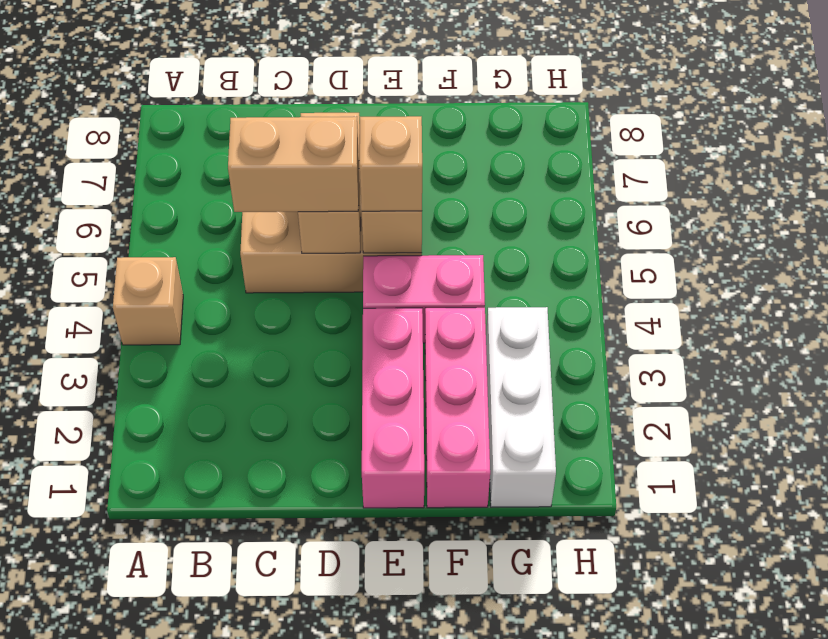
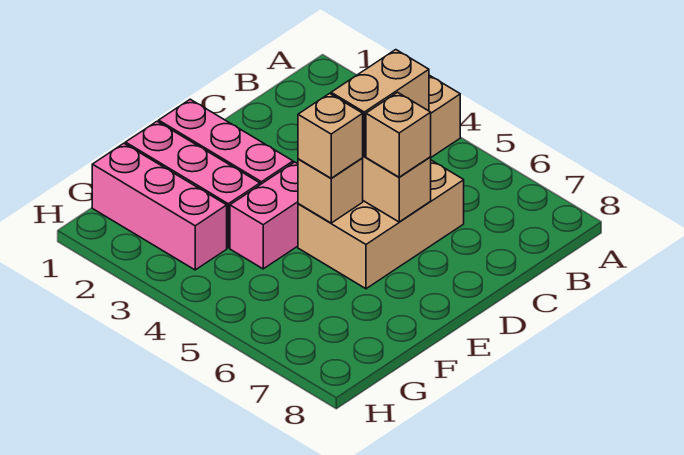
none -> tan brick D6 level 3
white brick G1:G3 level 1 -> pink brick G1:G3 level 1

